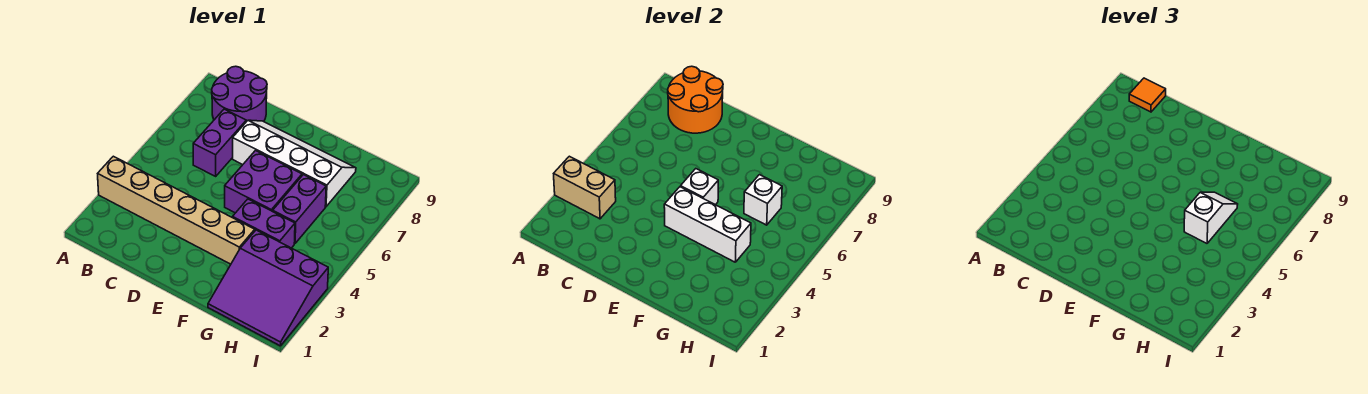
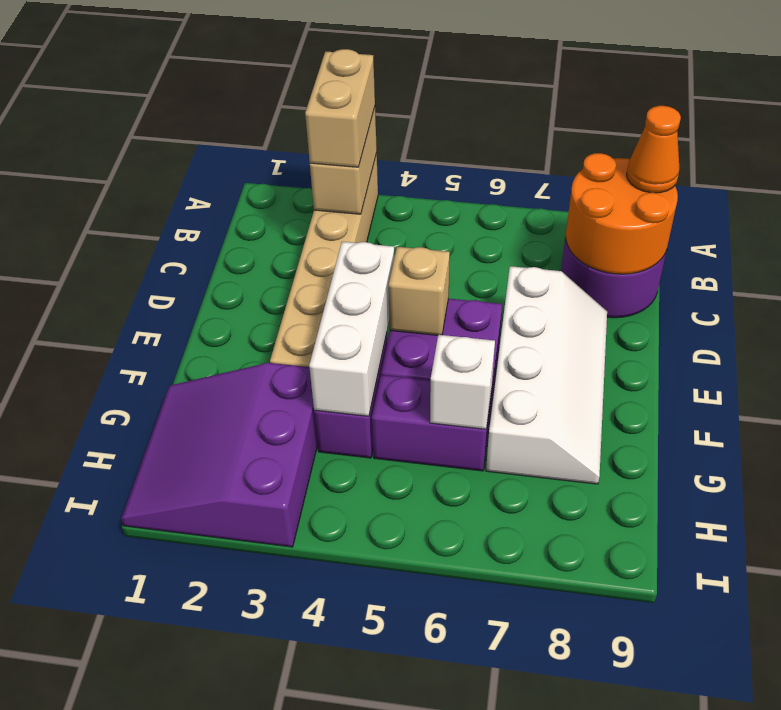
none -> tan brick A3:B3 level 3
orange tile B9 level 3 -> orange cone B9 level 3
purple brick C6:C7 level 1 -> none
white brick E5 level 2 -> tan brick E5 level 2
white slope G5:G6 level 3 top 5 -> none

